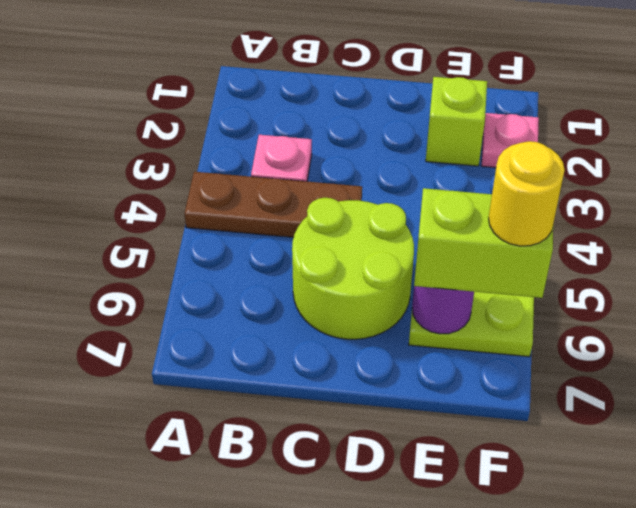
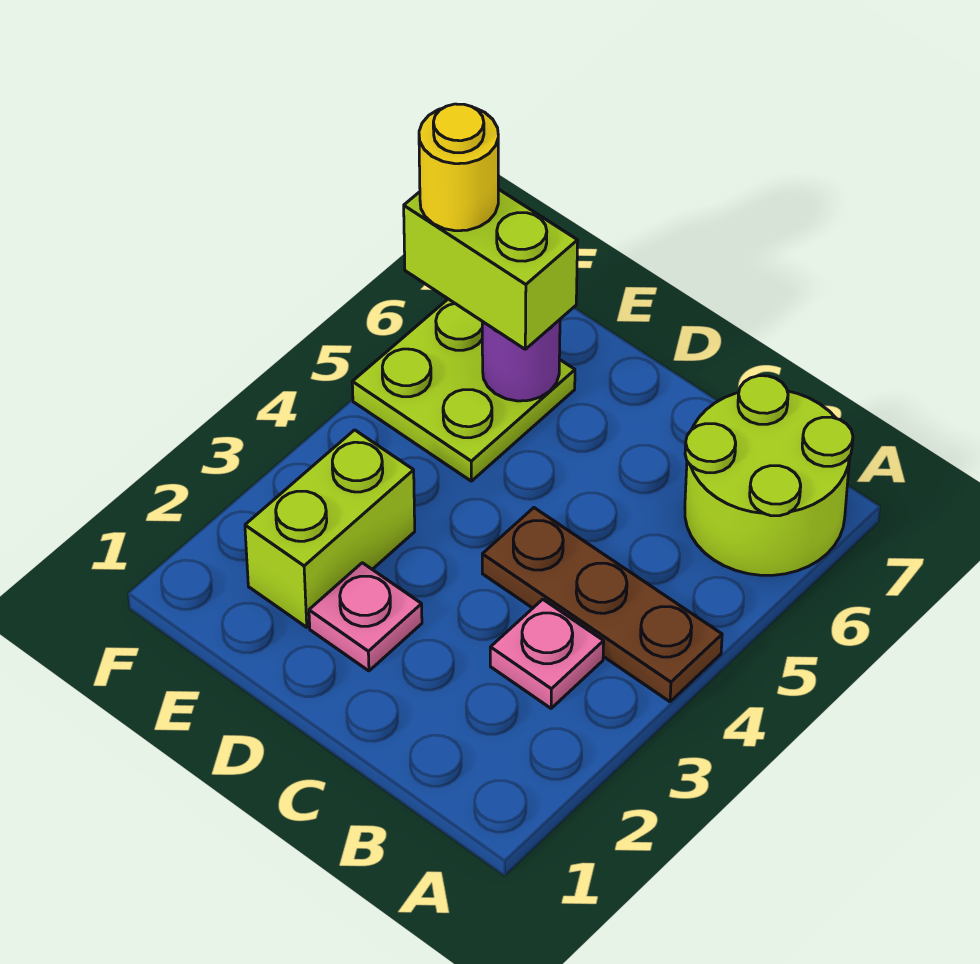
lime round brick C5:D6 level 1 -> lime round brick A6:B7 level 1
lime brick E2 level 1 -> lime brick E2:E3 level 1
pink plate F2 level 1 -> pink plate D2 level 1

